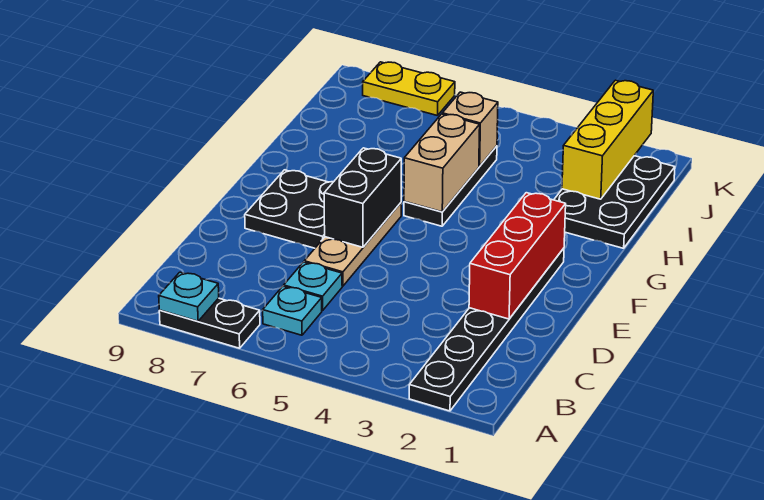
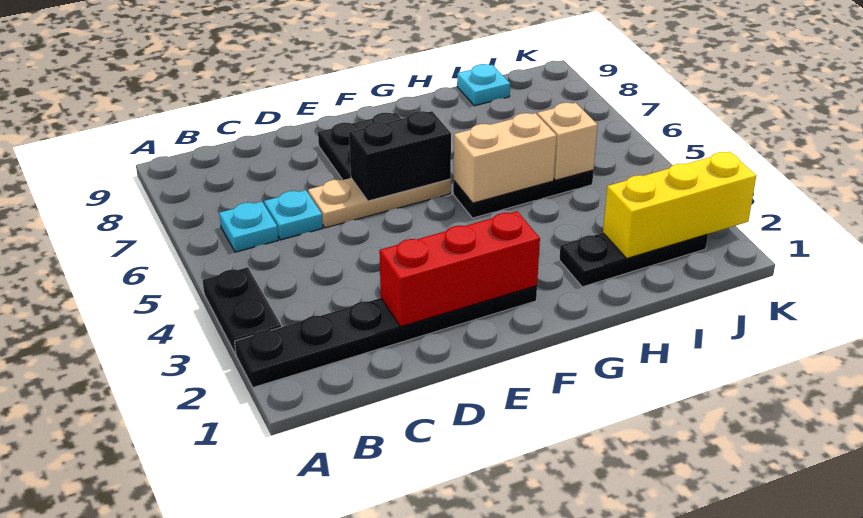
black plate A7:A8 level 1 -> black plate A3:A4 level 1
cyan plate A8 level 2 -> cyan plate I9 level 1
black plate H1:J2 level 1 -> black plate H2:J2 level 1
yellow plate K7:K8 level 1 -> none

